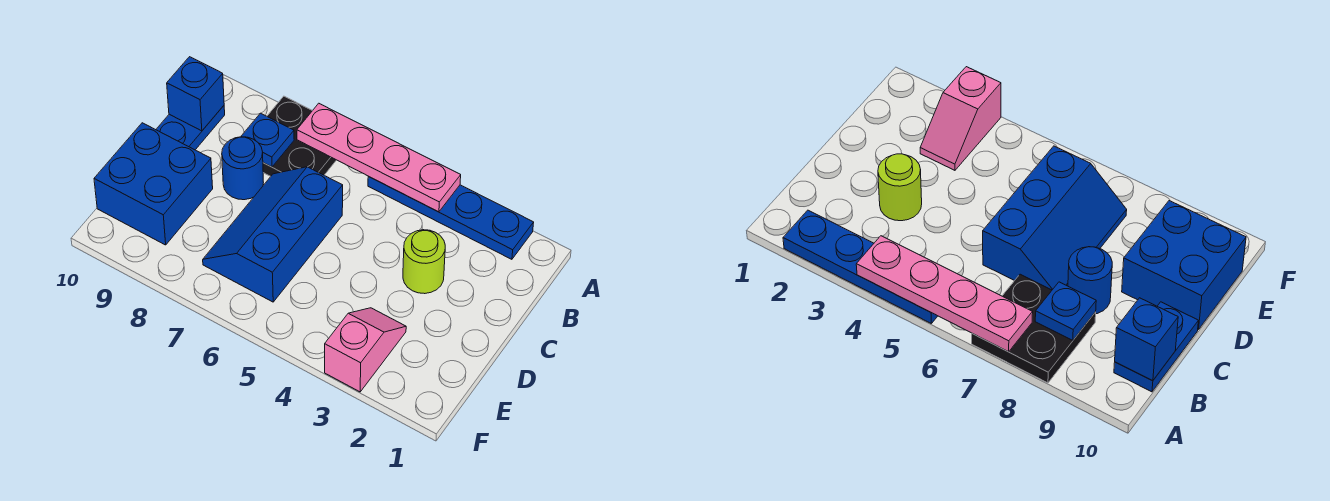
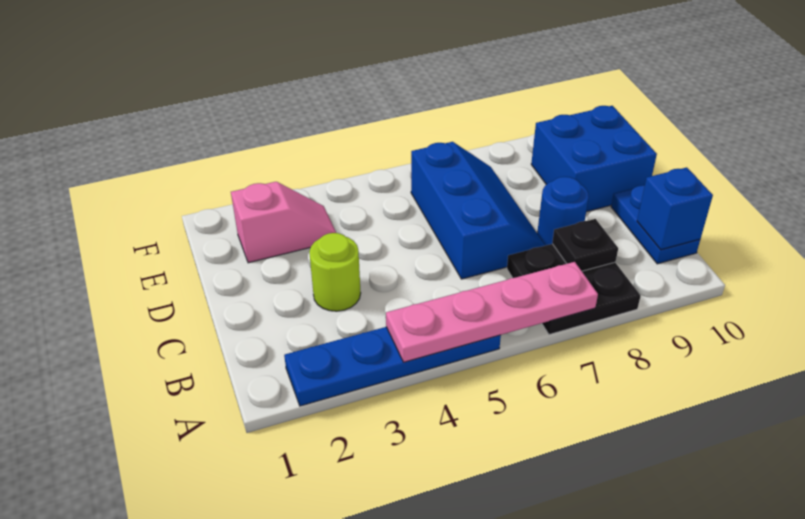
blue plate B8 level 2 -> black plate B8 level 2
pink slope E3:F3 level 1 top F -> pink slope E2:E3 level 1 top 2

